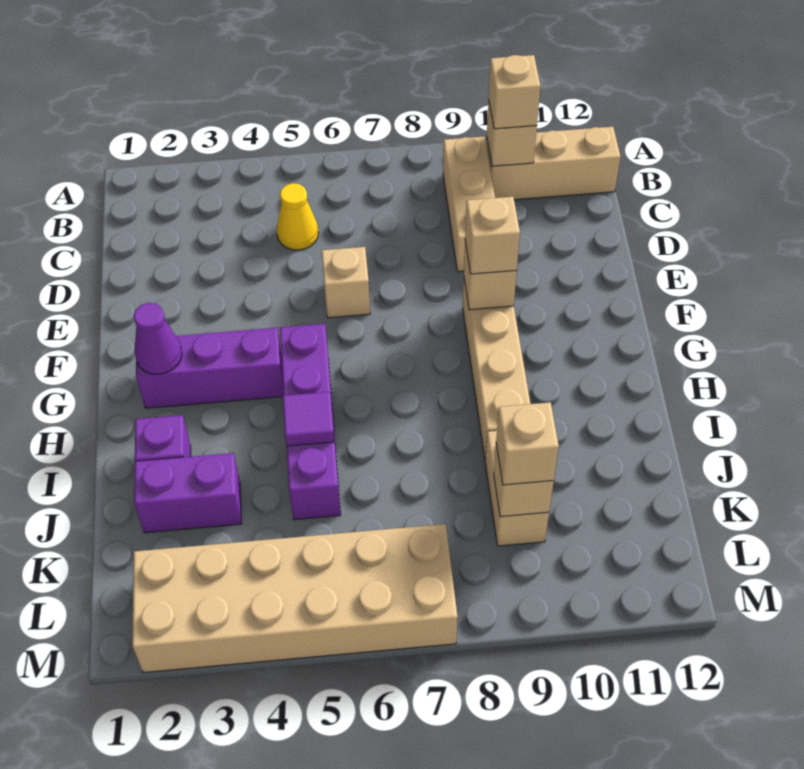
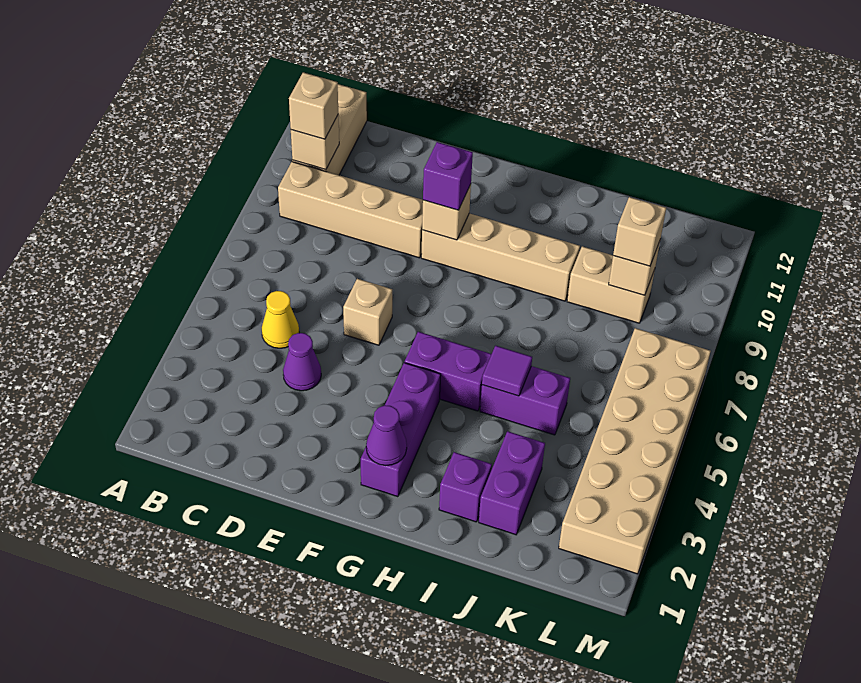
tan brick B9:D9 level 1 -> tan brick B9:E9 level 1
none -> purple cone D4 level 1
tan brick F9 level 3 -> purple brick F9 level 3

